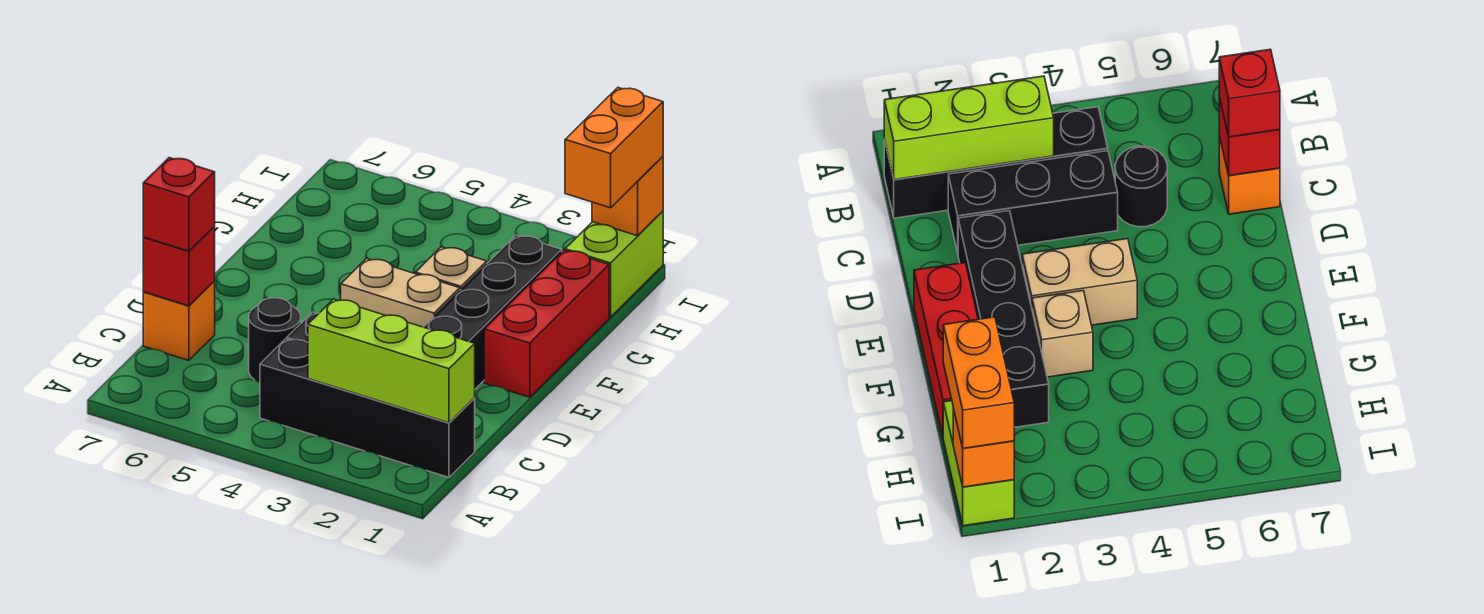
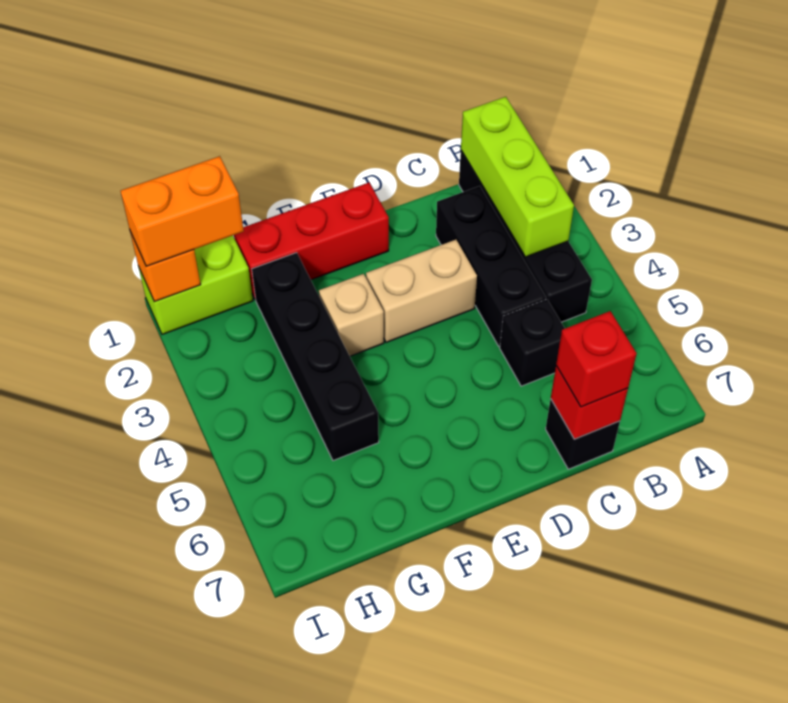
black round brick C5 level 1 -> black brick C5 level 1
orange brick C7 level 1 -> black brick C7 level 1
black brick D2:G2 level 1 -> black brick G2:G5 level 1
tan brick E3:E4 level 1 -> tan brick D3:E3 level 1

